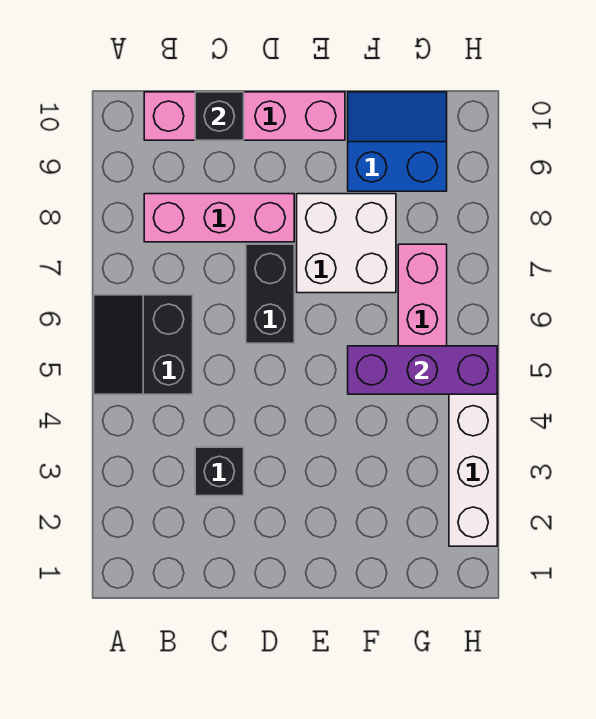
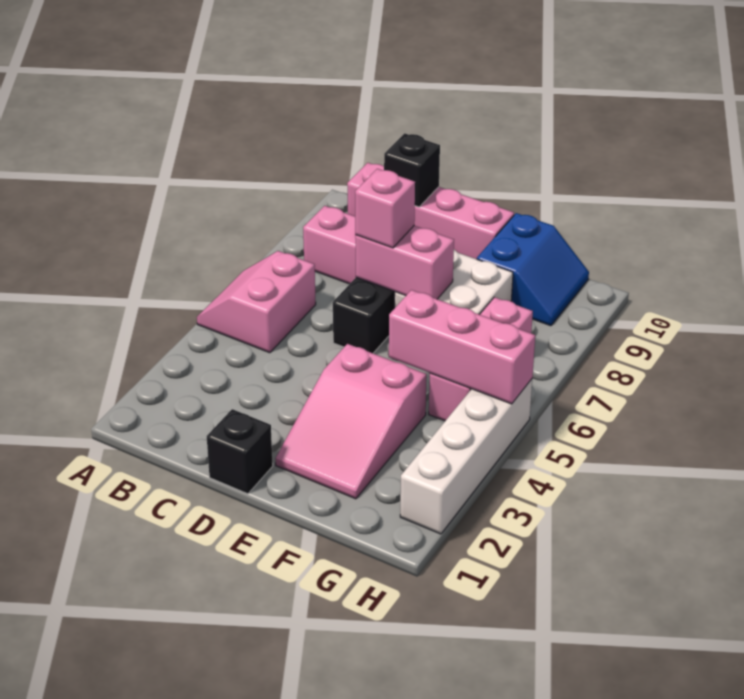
black slope A5:B6 level 1 top B -> pink slope A5:B6 level 1 top B
black brick C3 level 1 -> black brick D1 level 1
none -> pink brick D7:E7 level 2
none -> pink brick D7 level 3
none -> pink slope E2:F4 level 1 top 4
purple brick F5:H5 level 2 -> pink brick F5:H5 level 2
blue slope F9:G10 level 1 top 9 -> blue slope F9:G10 level 1 top F

